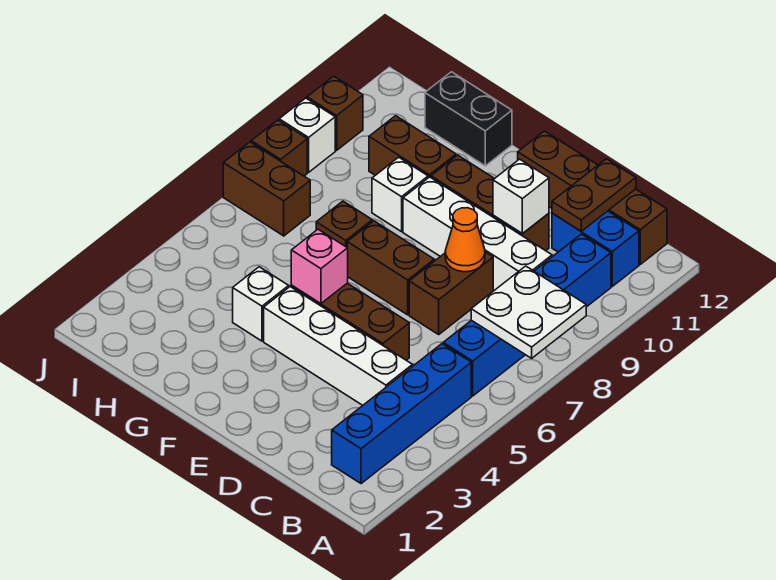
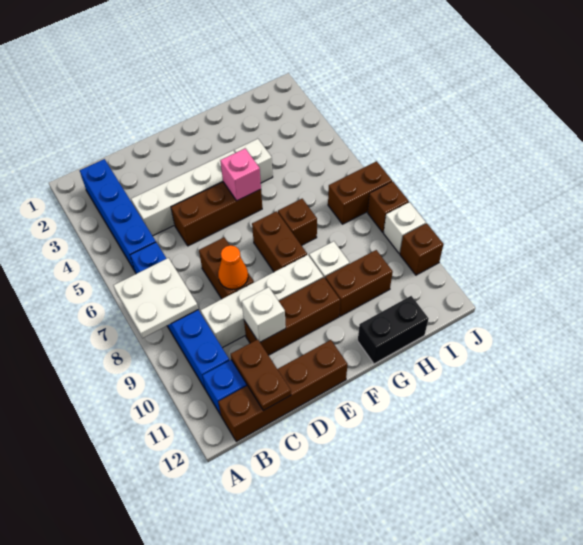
brown brick E7:F7 level 1 -> brown brick F7:F8 level 1

